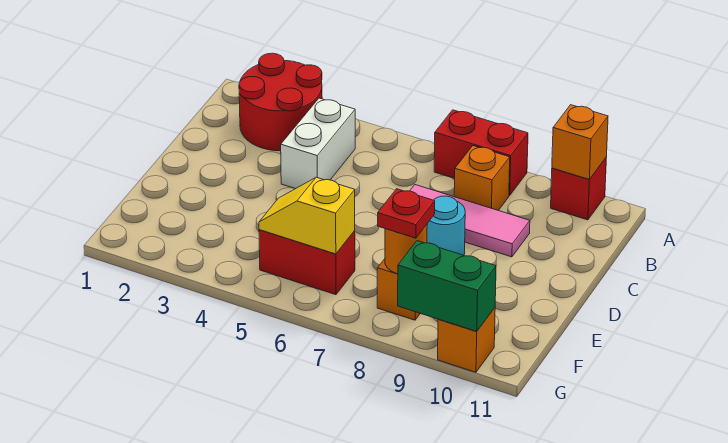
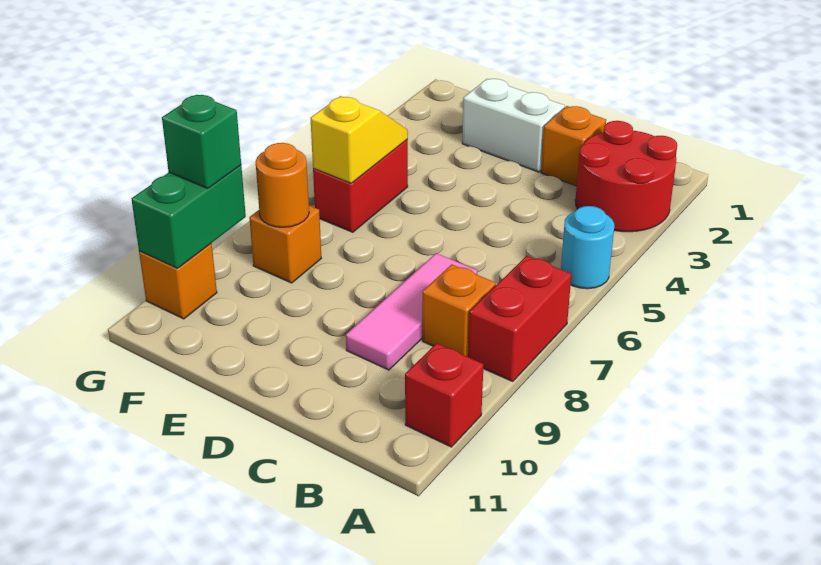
orange brick A10 level 2 -> orange brick C2 level 1
white brick B4:C4 level 1 -> white brick D2:E2 level 1
cyan round brick D8 level 1 -> cyan round brick A5 level 1
red plate F8 level 3 -> none
none -> green brick G9 level 3

